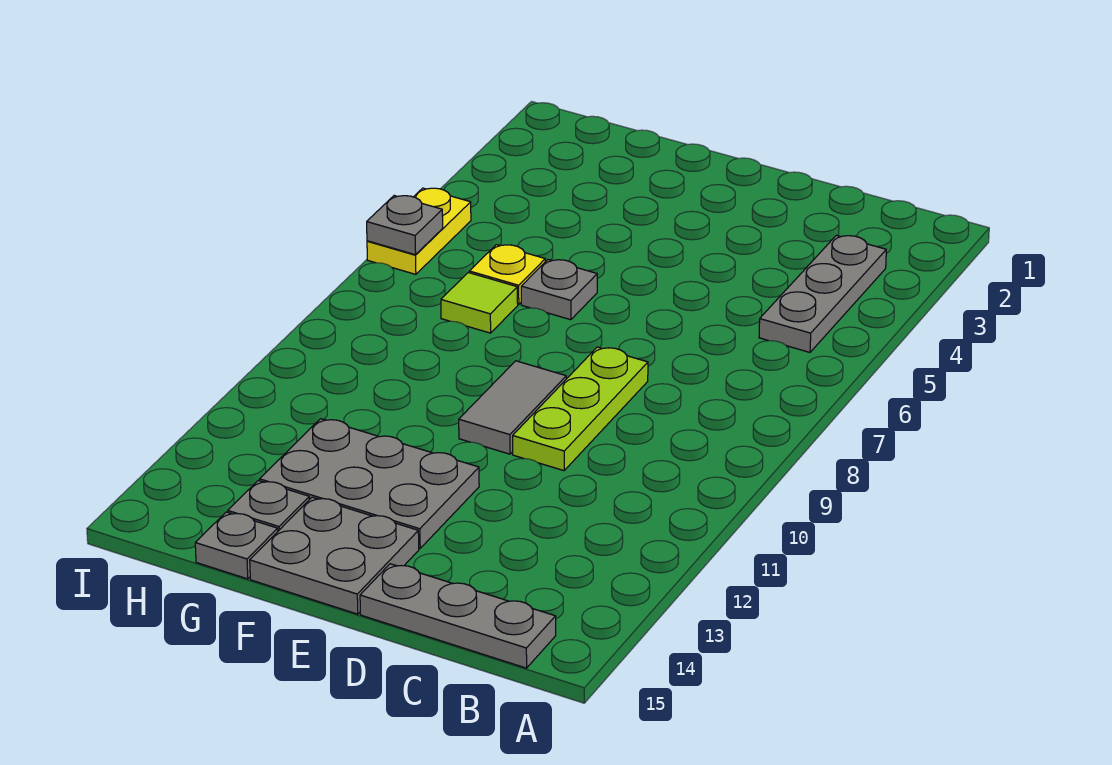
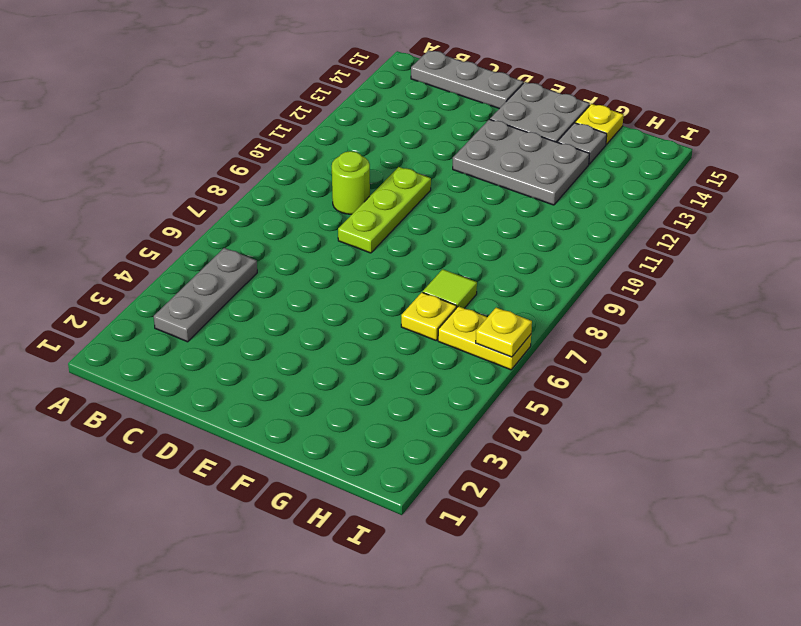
none -> lime round brick C9 level 1
grey tile E9:E10 level 1 -> none
grey plate F6 level 1 -> none
grey plate G15 level 1 -> yellow plate G15 level 1
yellow plate I5:I6 level 1 -> yellow plate H6:I6 level 1
grey plate I6 level 2 -> yellow plate I6 level 2

